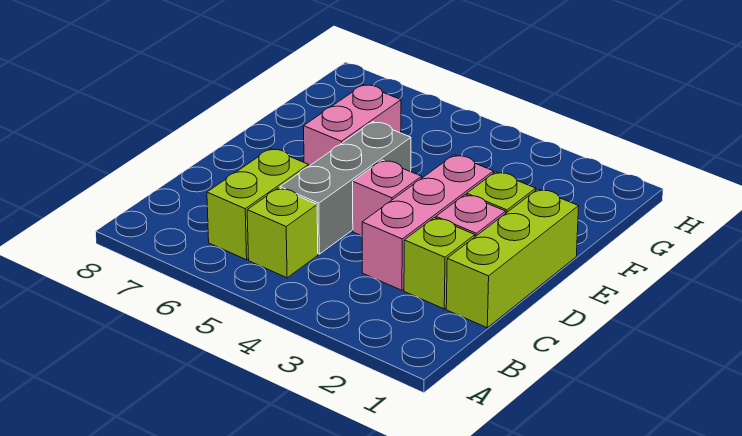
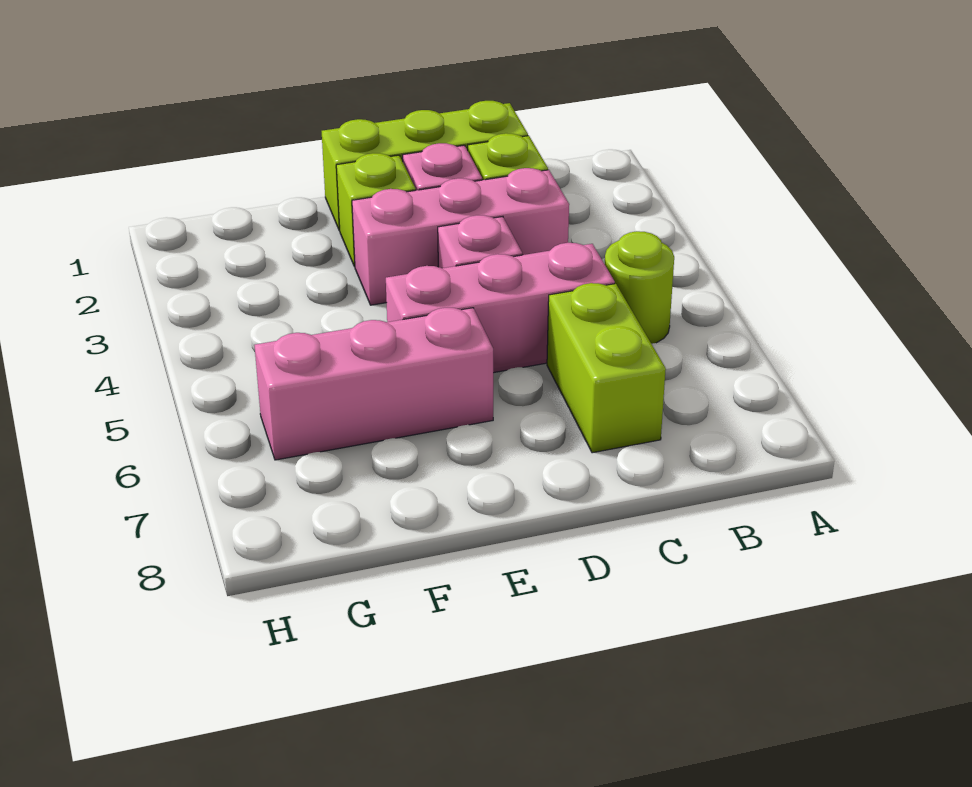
lime brick B5 level 1 -> lime round brick B5 level 1
lime brick B6:C6 level 1 -> lime brick C6:C7 level 1
grey brick C5:E5 level 1 -> pink brick C5:E5 level 1
pink brick E6:F6 level 1 -> pink brick E6:G6 level 1

